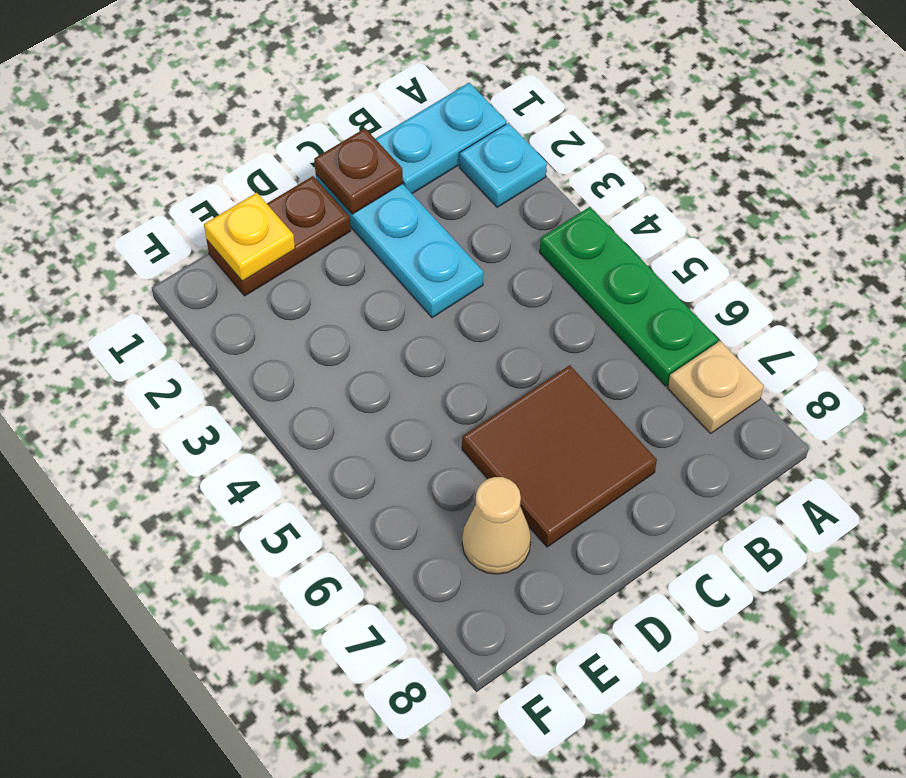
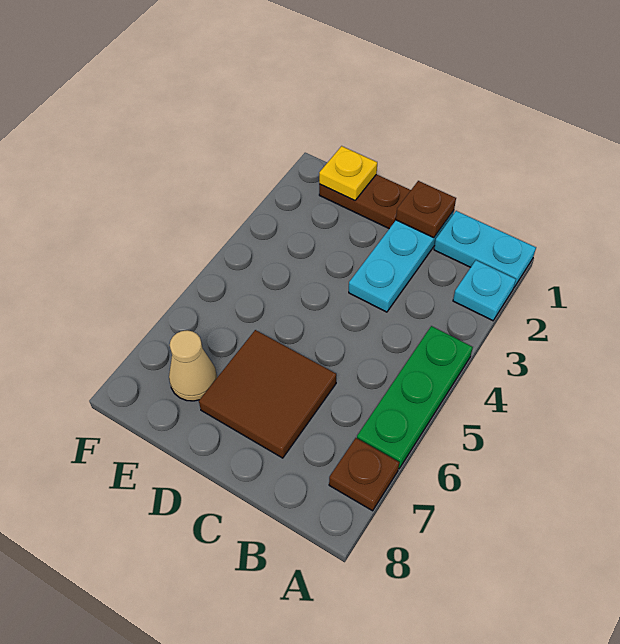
tan plate A7 level 1 -> brown plate A7 level 1

